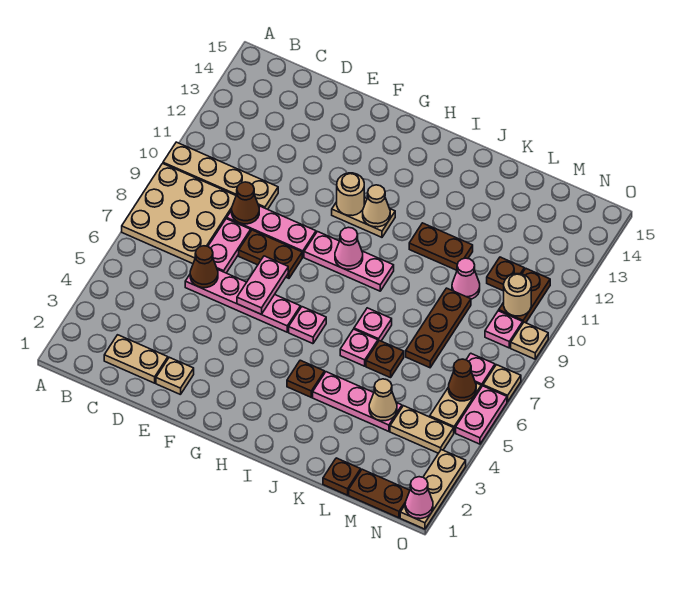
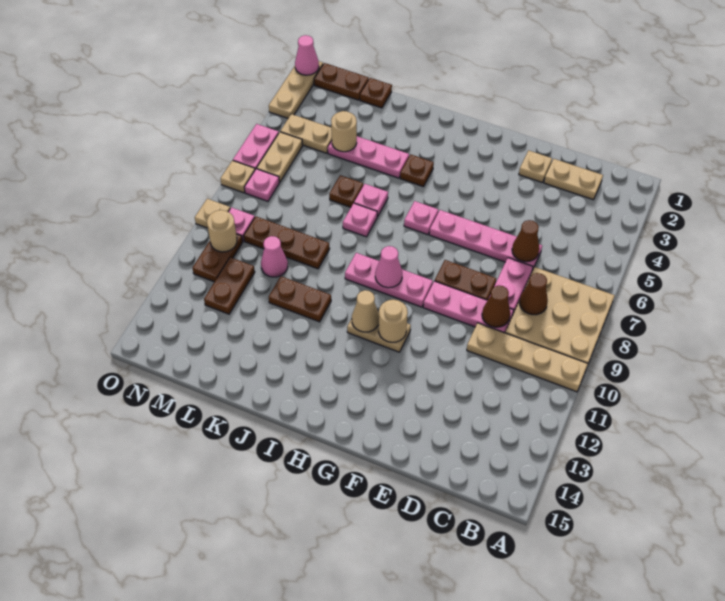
pink plate F6:F7 level 2 -> none
tan cone L4 level 2 -> tan round brick L4 level 2
brown plate L7:L9 level 1 -> brown plate K9:M9 level 1
brown plate M11 level 1 -> brown plate M11:M12 level 1
brown cone N6 level 2 -> brown cone C8 level 2

